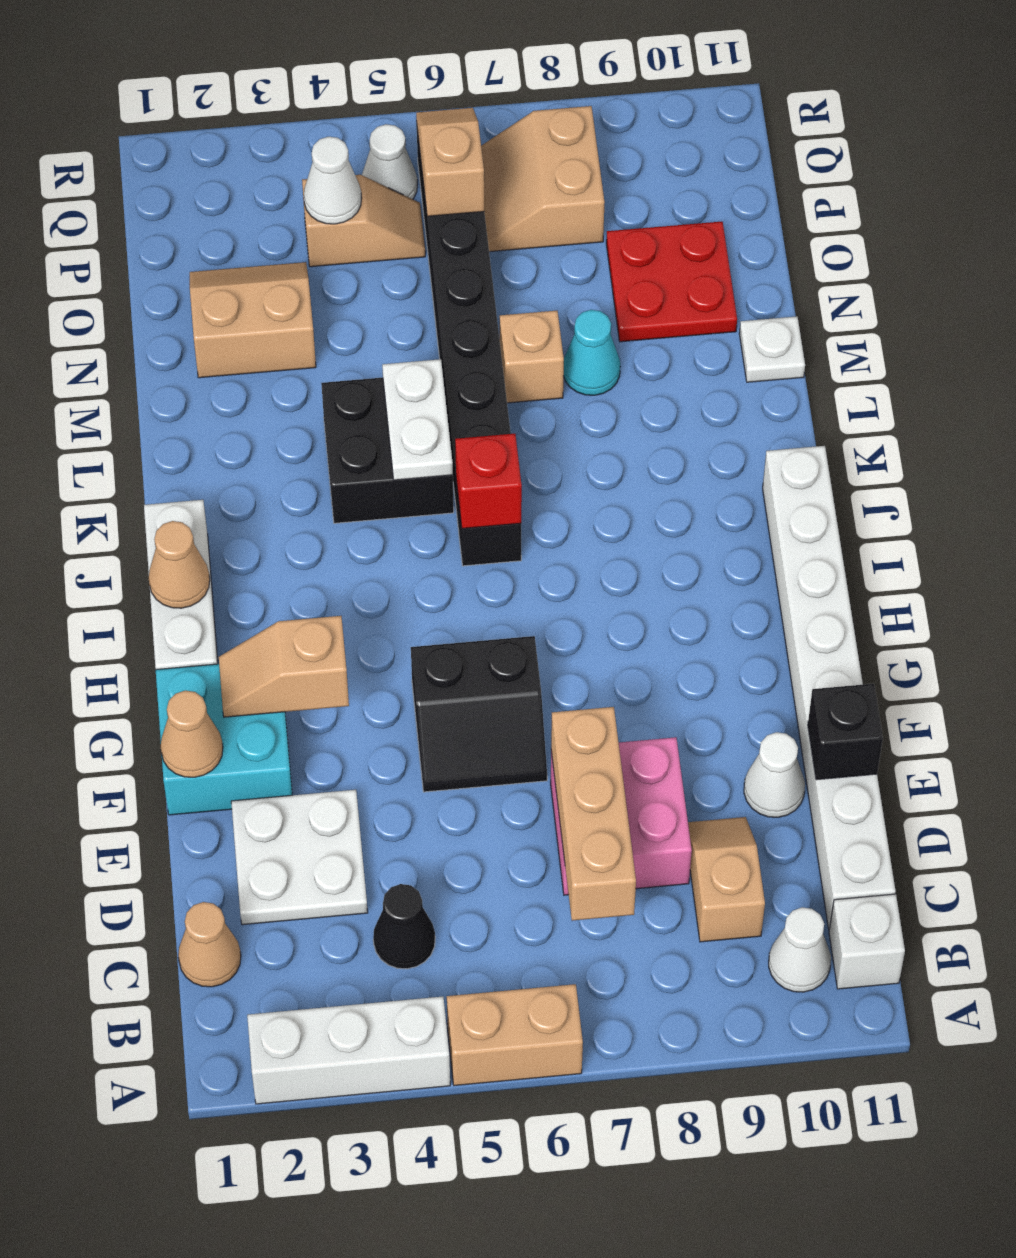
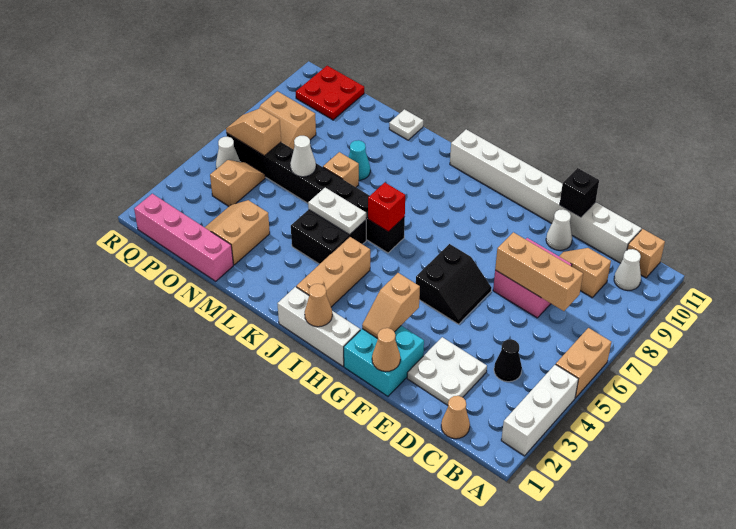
white brick B11 level 1 -> tan brick B11 level 1
none -> tan brick J2:J4 level 1
none -> pink brick N1:Q1 level 1
red plate N9:O10 level 1 -> red plate P10:Q11 level 1
white cone P4 level 2 -> white cone N6 level 2

